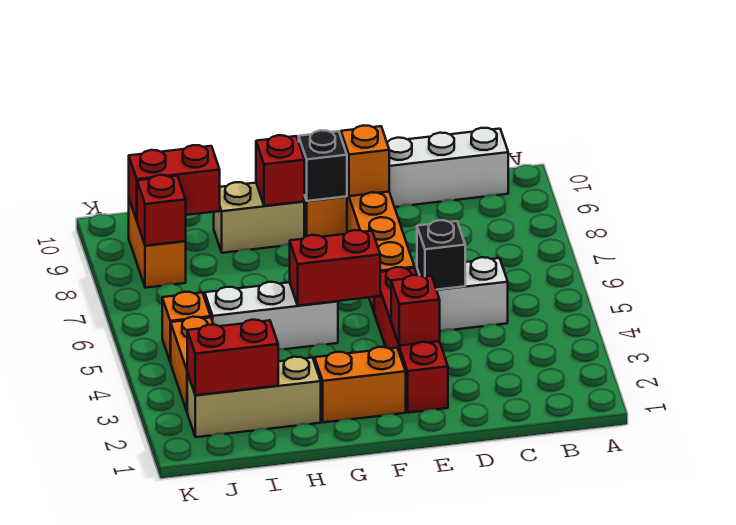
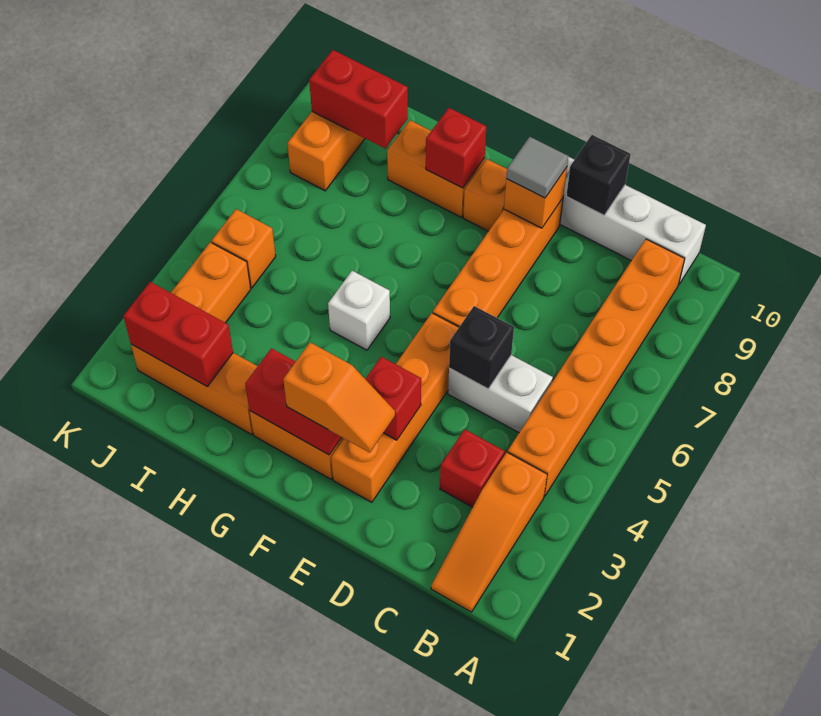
none -> orange slope B1:B3 level 1 top 3
none -> orange brick B4:B9 level 1
red brick E2:E5 level 1 -> orange brick E2:E5 level 1
none -> orange slope E2:F2 level 3 top F
none -> grey tile E9 level 3
red brick F5:G5 level 2 -> red brick F2:G2 level 2
black brick F9 level 2 -> black brick D10 level 2
white brick G5:I5 level 1 -> white brick G5 level 1
tan brick G9:H9 level 1 -> orange brick G9:H9 level 1
tan brick H2:J2 level 1 -> orange brick H2:J2 level 1
red brick J8 level 2 -> red brick C3 level 1

